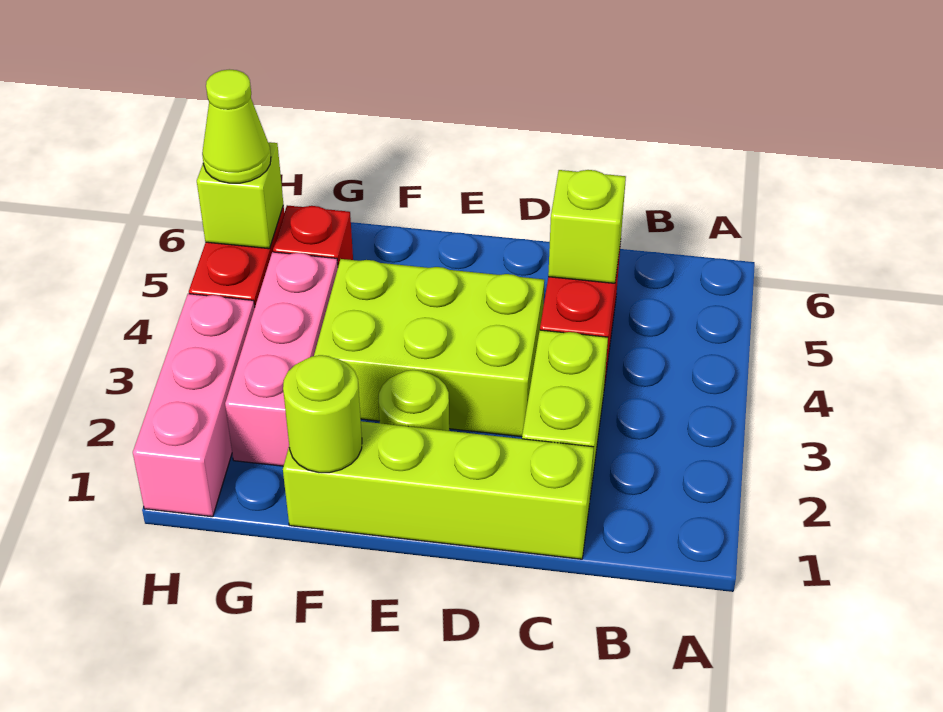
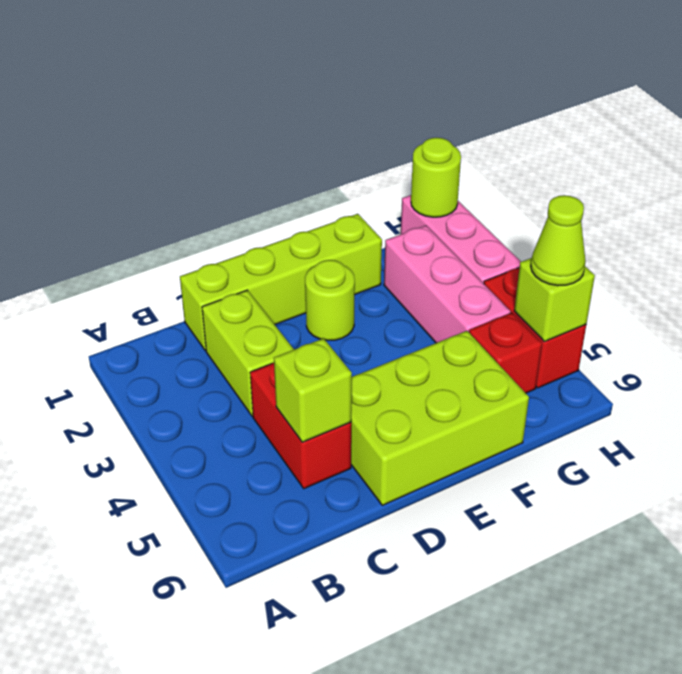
lime brick D3:F4 level 1 -> lime brick D5:F6 level 1
lime round brick F1 level 2 -> lime round brick H1 level 2

